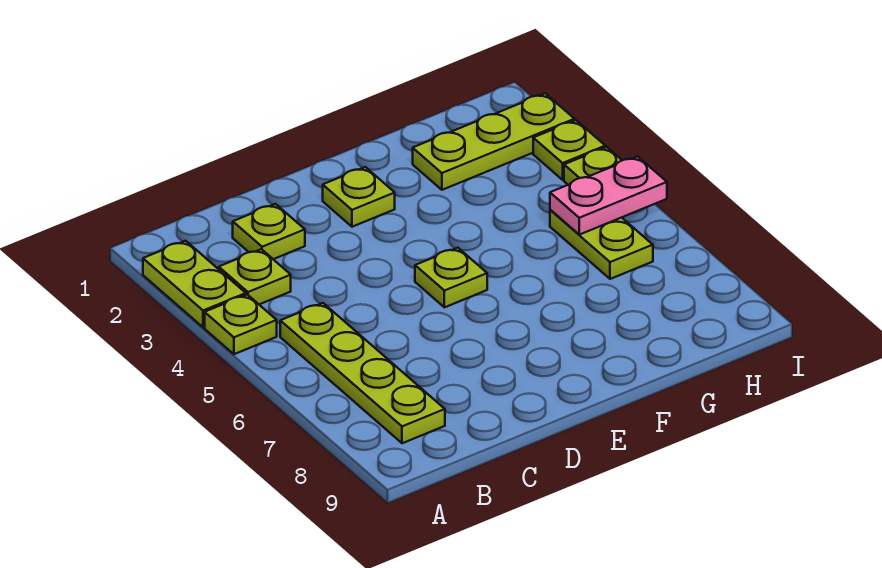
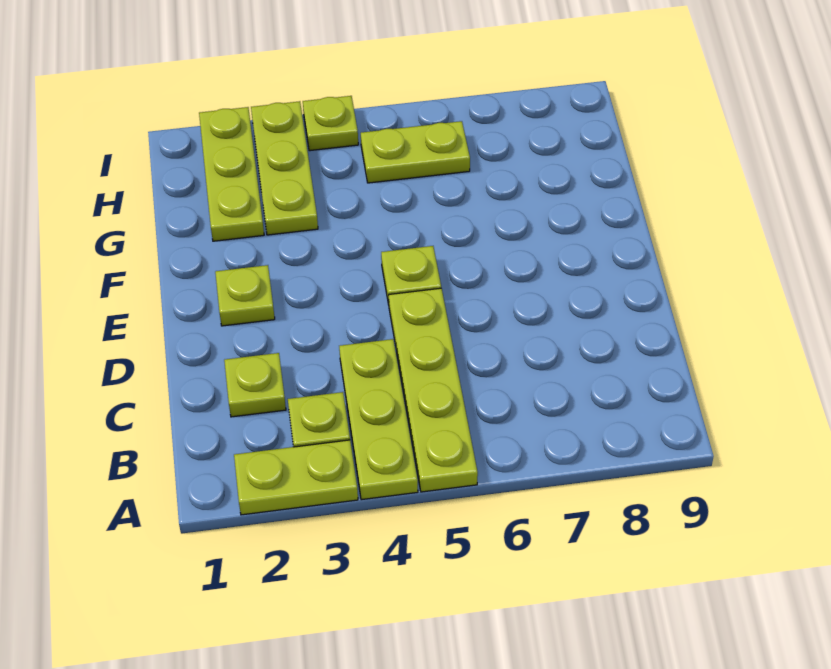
lime plate A4 level 1 -> lime plate A4:C4 level 1
lime plate B5:B8 level 1 -> lime plate A5:D5 level 1
pink plate H5:I5 level 2 -> none
lime plate I3 level 1 -> lime plate G3:I3 level 1

